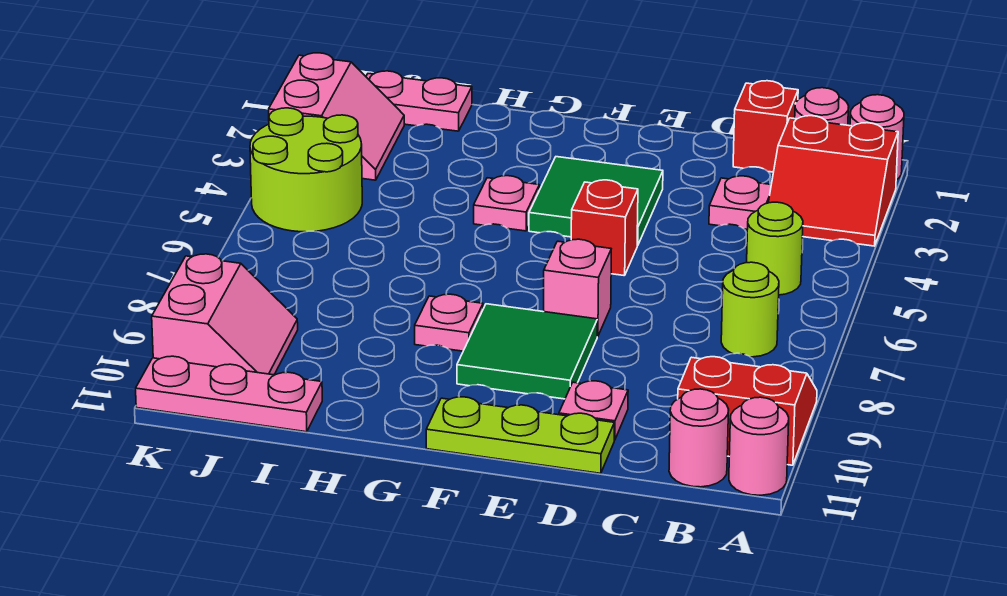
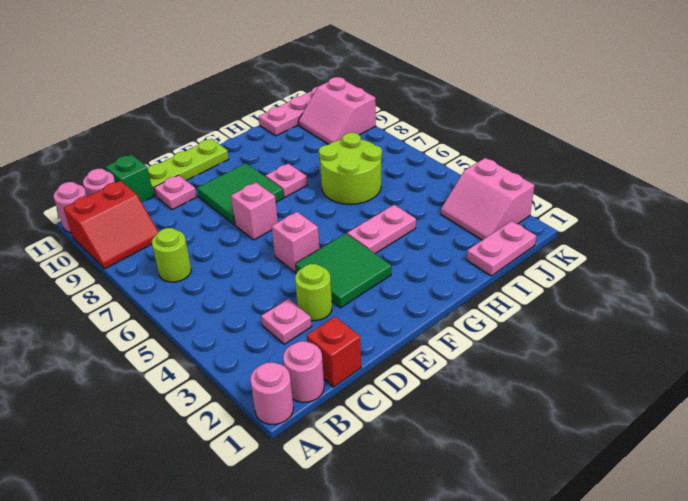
red slope A2:B3 level 1 top 2 -> none
lime round brick B5 level 1 -> lime round brick D3 level 1
none -> green brick C11 level 1
red brick E5 level 1 -> pink brick E5 level 1
pink plate G4 level 1 -> pink plate G4:H4 level 1
lime round brick J4:K5 level 1 -> lime round brick H6:I7 level 1

